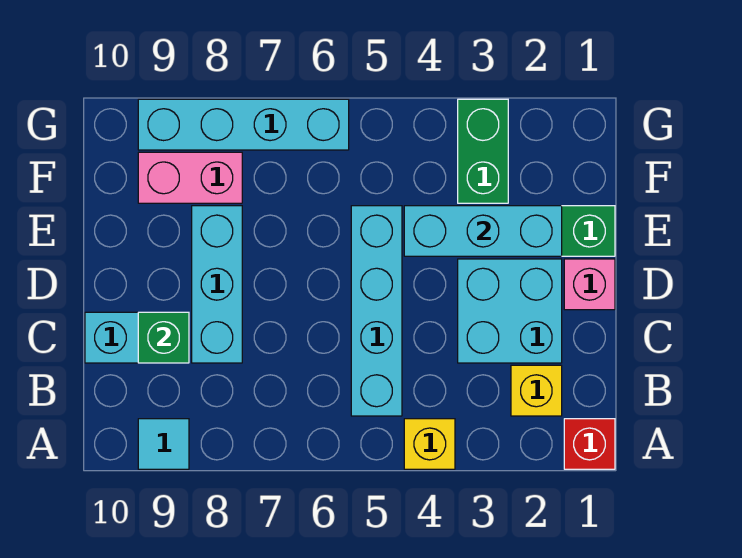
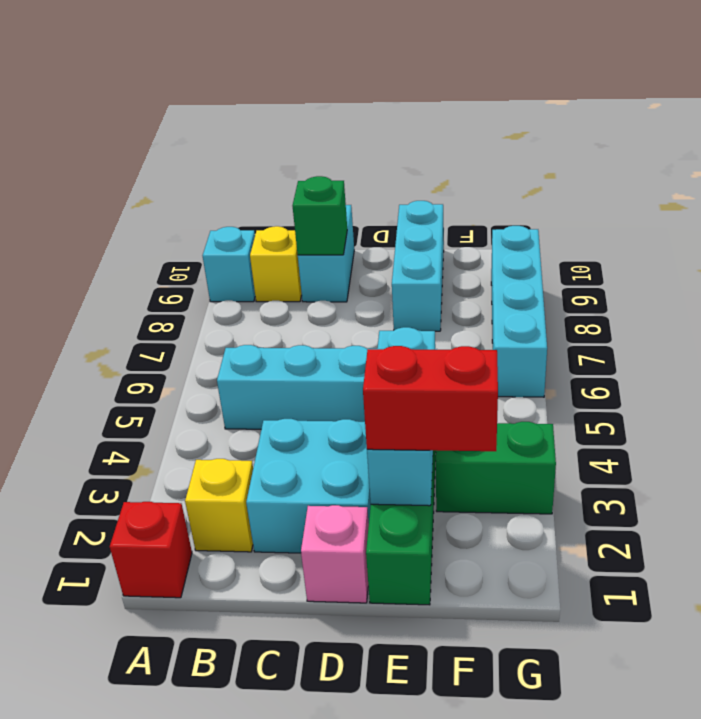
yellow brick A4 level 1 -> yellow brick B9 level 1
cyan tile A9 level 1 -> cyan brick A9 level 1
cyan brick C8:E8 level 1 -> cyan brick E8:E10 level 1
none -> red brick E2:F2 level 3
pink brick F8:F9 level 1 -> none

